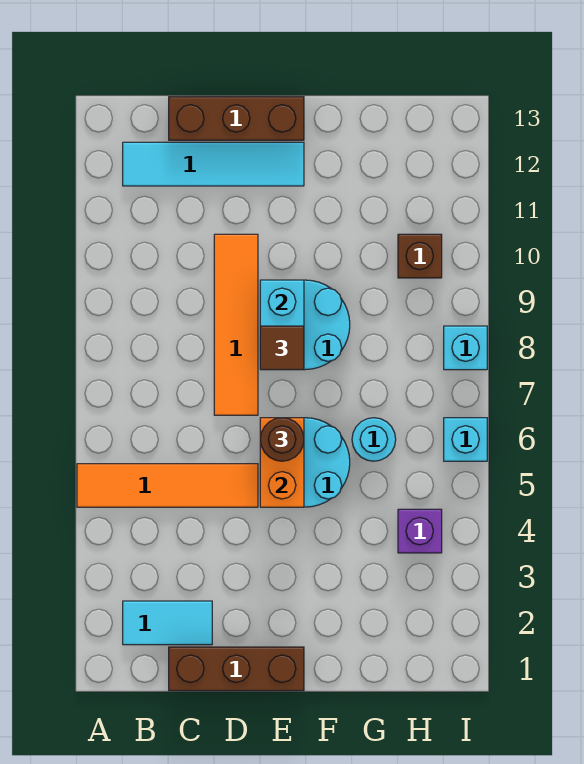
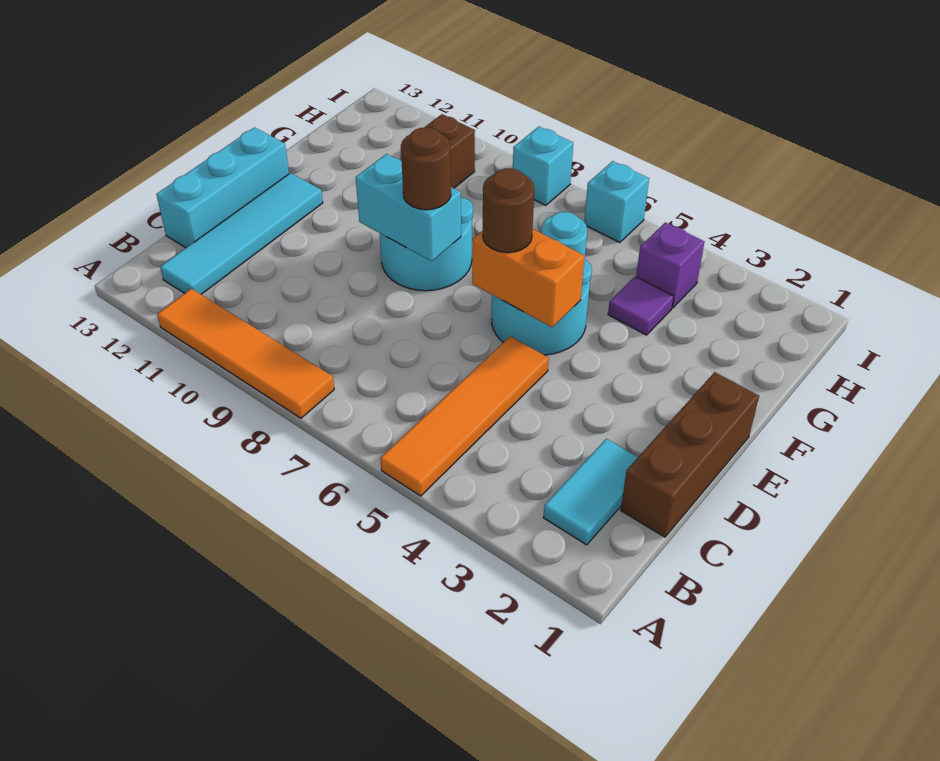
brown brick C13:E13 level 1 -> cyan brick C13:E13 level 1
orange tile D7:D10 level 1 -> orange tile A8:A11 level 1
brown tile E8 level 3 -> brown round brick E8 level 3
none -> purple tile G4 level 1

